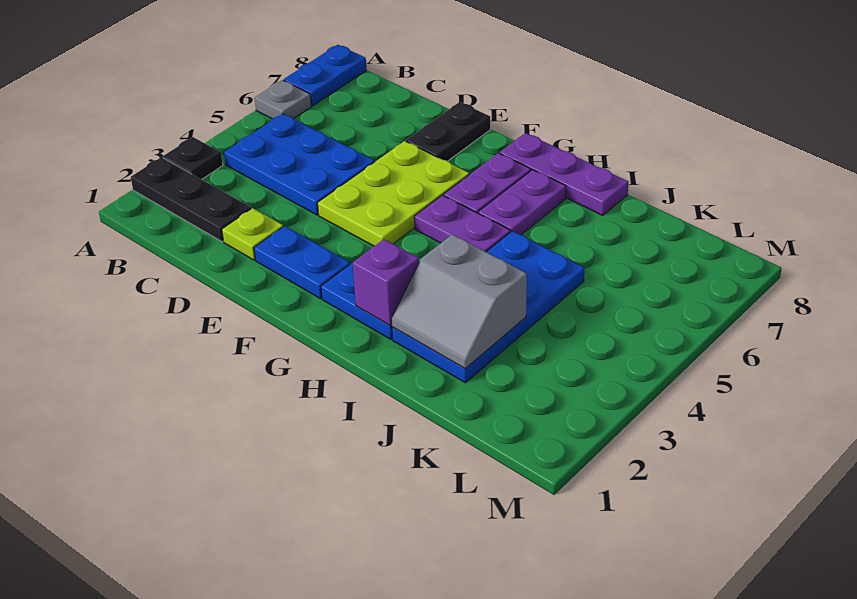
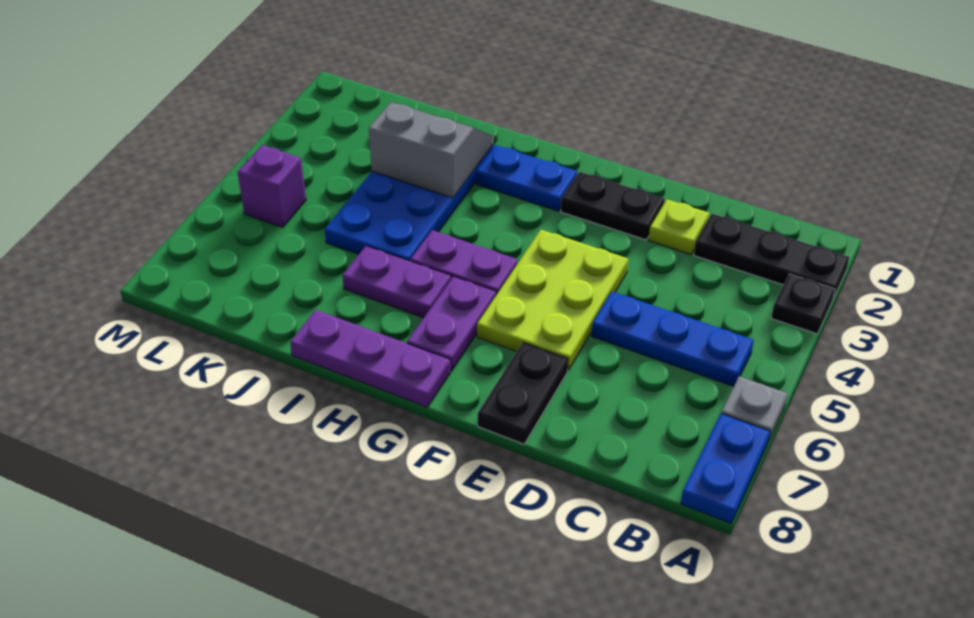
blue plate B4:D5 level 1 -> blue plate B5:D5 level 1
blue plate E2:F2 level 1 -> black plate E2:F2 level 1
purple brick H2 level 2 -> purple brick L5 level 1
purple plate H6:H7 level 1 -> purple plate H6:I6 level 1

